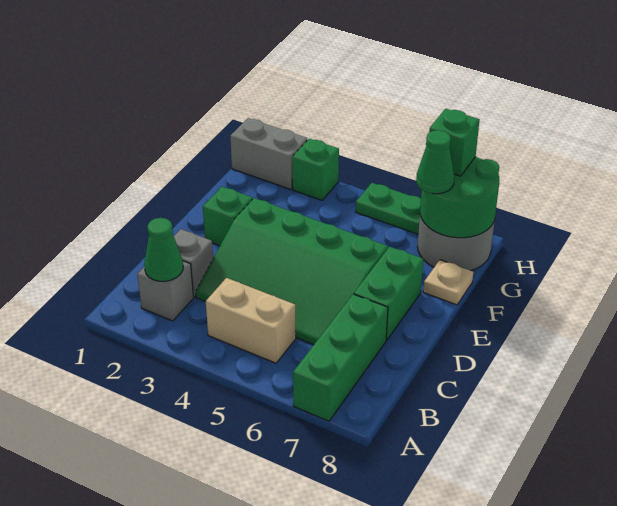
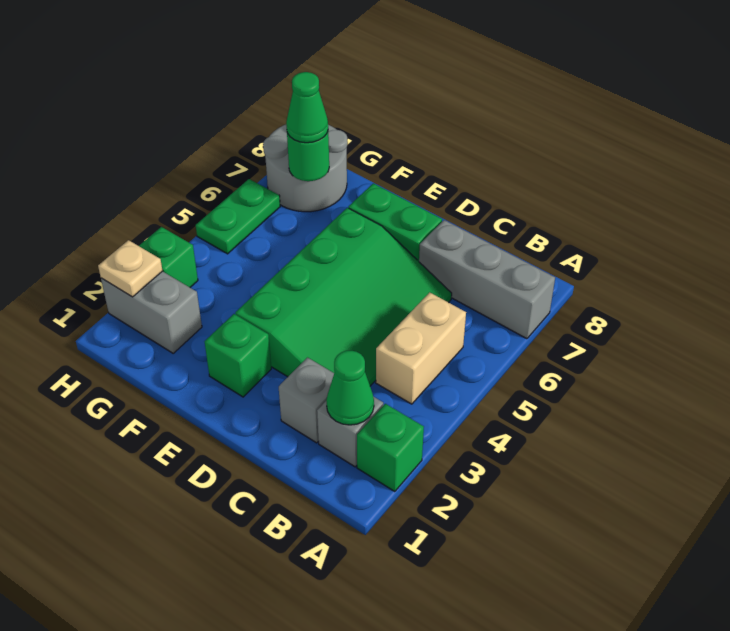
green brick A7:C7 level 1 -> grey brick A7:C7 level 1
tan plate F8 level 1 -> tan plate H2 level 2
green round brick G7:H8 level 2 -> green round brick G7 level 2
grey brick H1:H2 level 1 -> grey brick G2:H2 level 1
green brick H7 level 3 -> green brick A2 level 1

